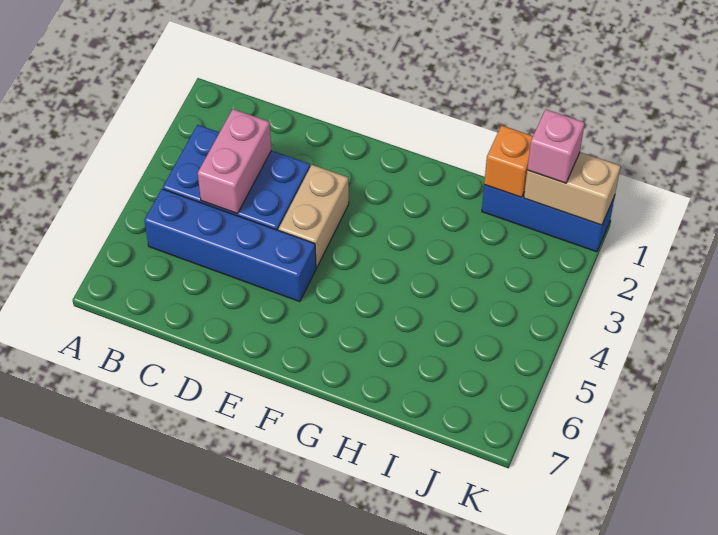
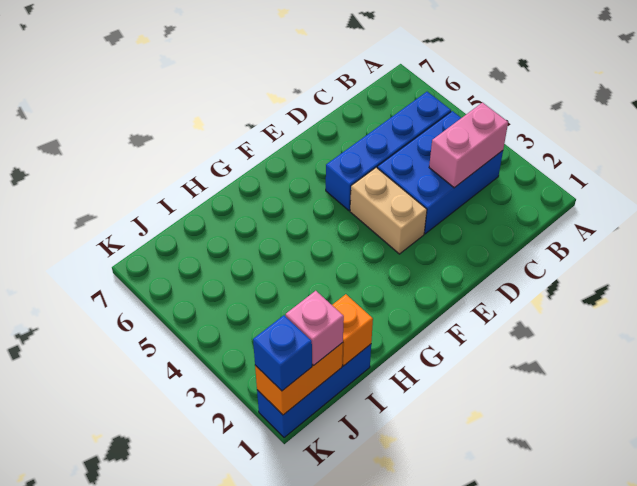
pink brick C3:C4 level 2 -> pink brick B3:C3 level 2
tan brick J1:K1 level 2 -> orange brick J1:K1 level 2
none -> blue brick K1 level 3

